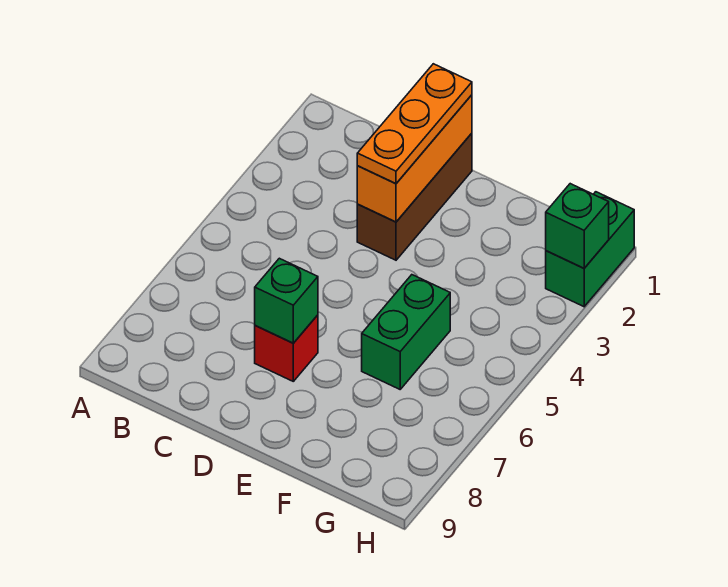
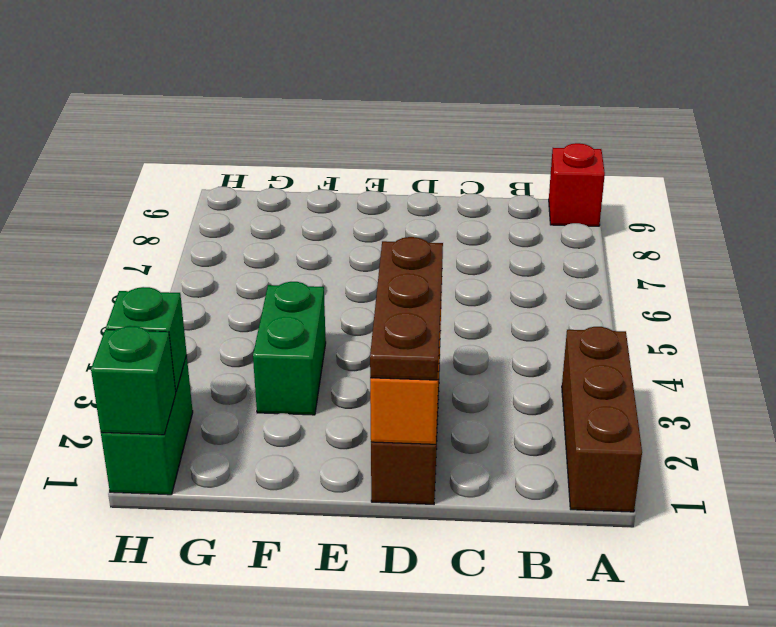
none -> brown brick A1:A3 level 1
orange plate D1:D3 level 3 -> brown plate D1:D3 level 3
red brick D7 level 1 -> red brick A9 level 1
green brick D7 level 2 -> green brick H1 level 2
green brick F5:F6 level 1 -> green brick F3:F4 level 1

